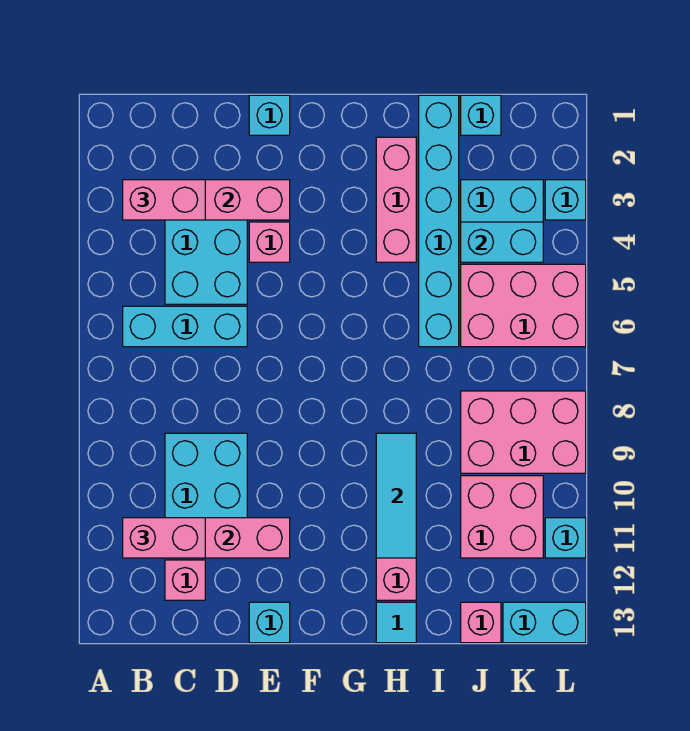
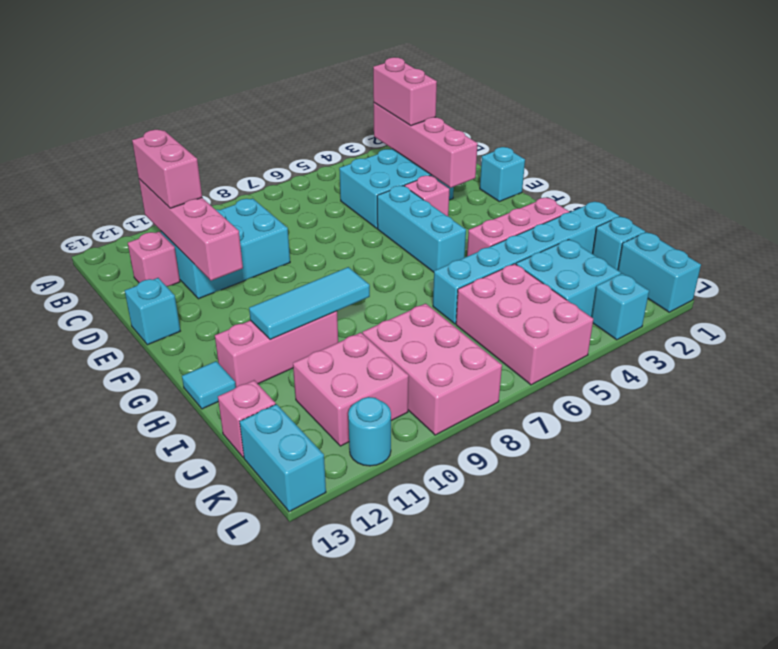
cyan brick B6:D6 level 1 -> cyan brick E5:G5 level 1
cyan brick J4:K4 level 2 -> cyan brick K1:L1 level 1
cyan brick L11 level 1 -> cyan round brick L11 level 1

